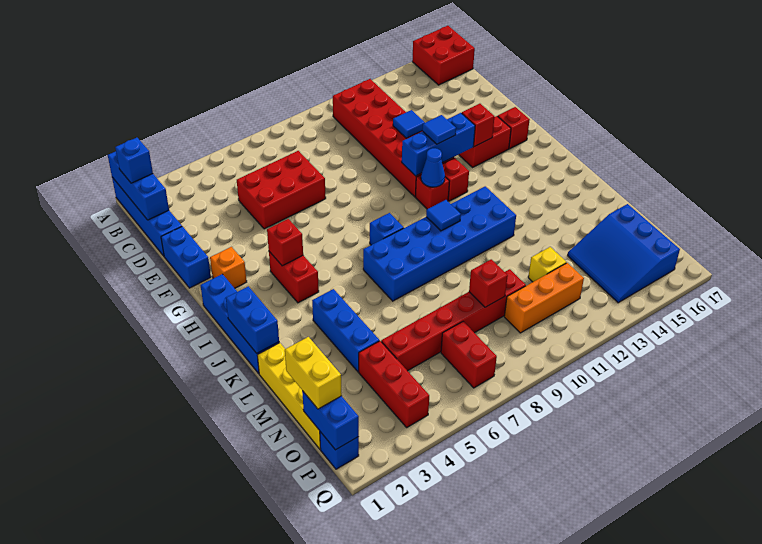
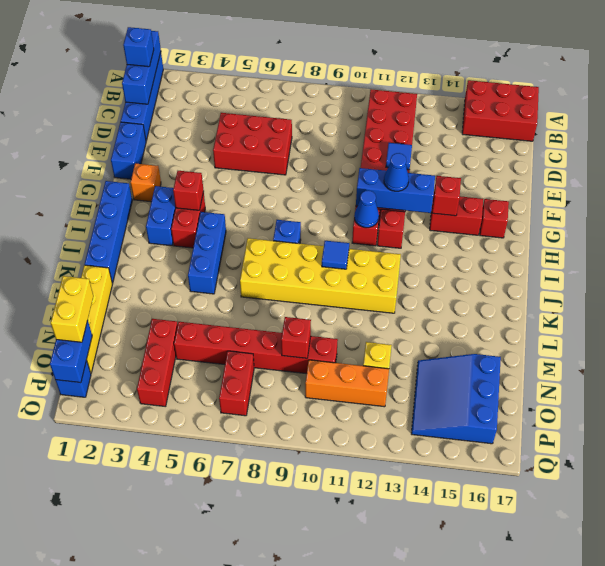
red brick A16:B17 level 1 -> red brick A15:B17 level 1
blue tile G12 level 3 -> blue cone G12 level 3
blue brick J1:K1 level 2 -> blue brick H3:I3 level 1
blue brick J7:K12 level 1 -> yellow brick J7:K12 level 1
blue brick K4:M4 level 1 -> blue brick I5:K5 level 1

